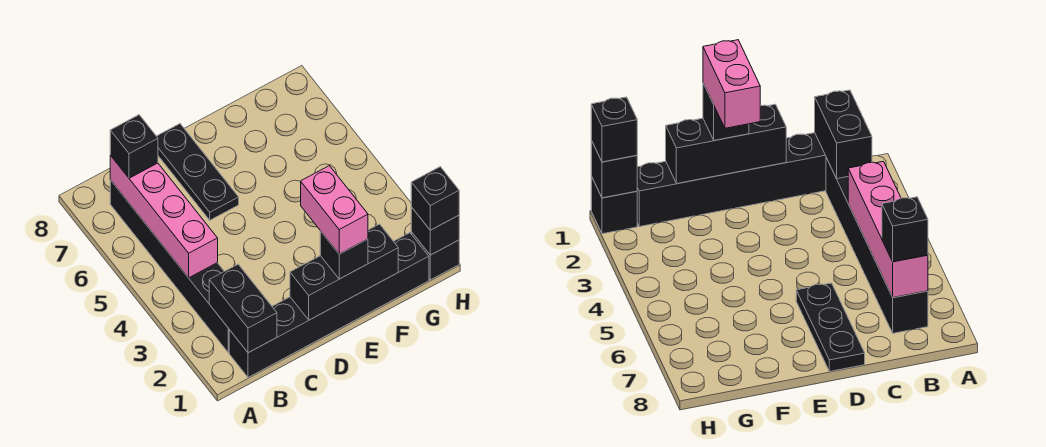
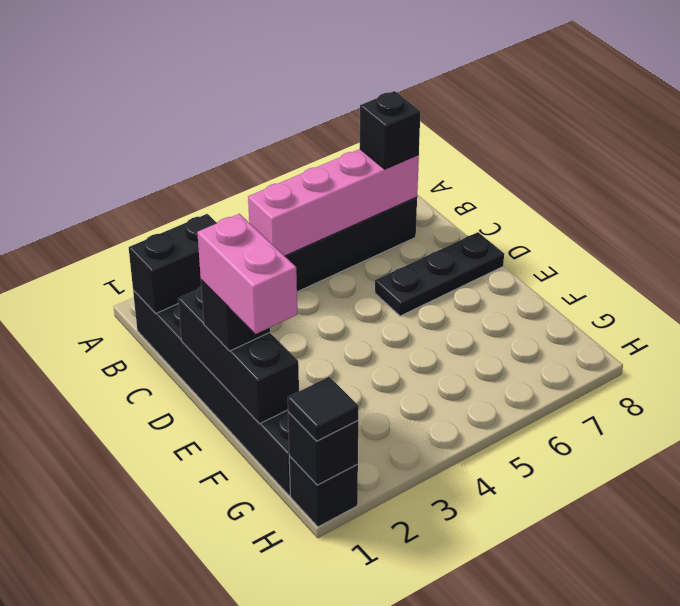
pink brick E1:E2 level 4 -> pink brick E1:F1 level 4
black brick H1 level 3 -> black tile H1 level 3

